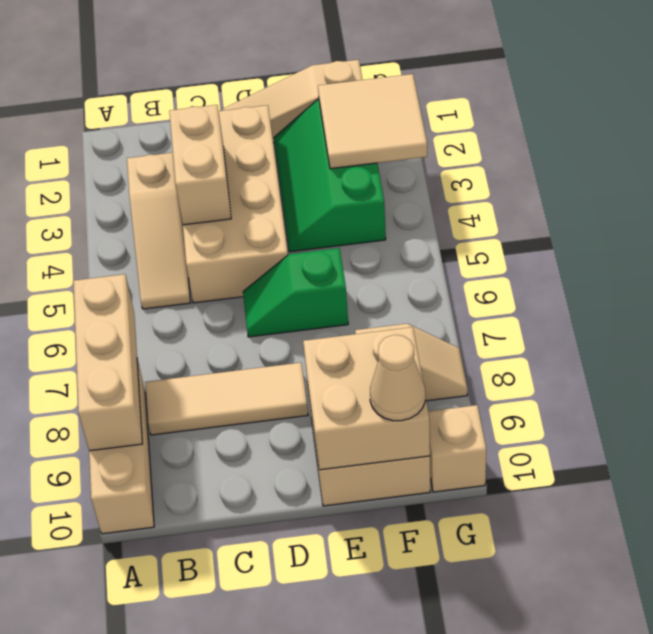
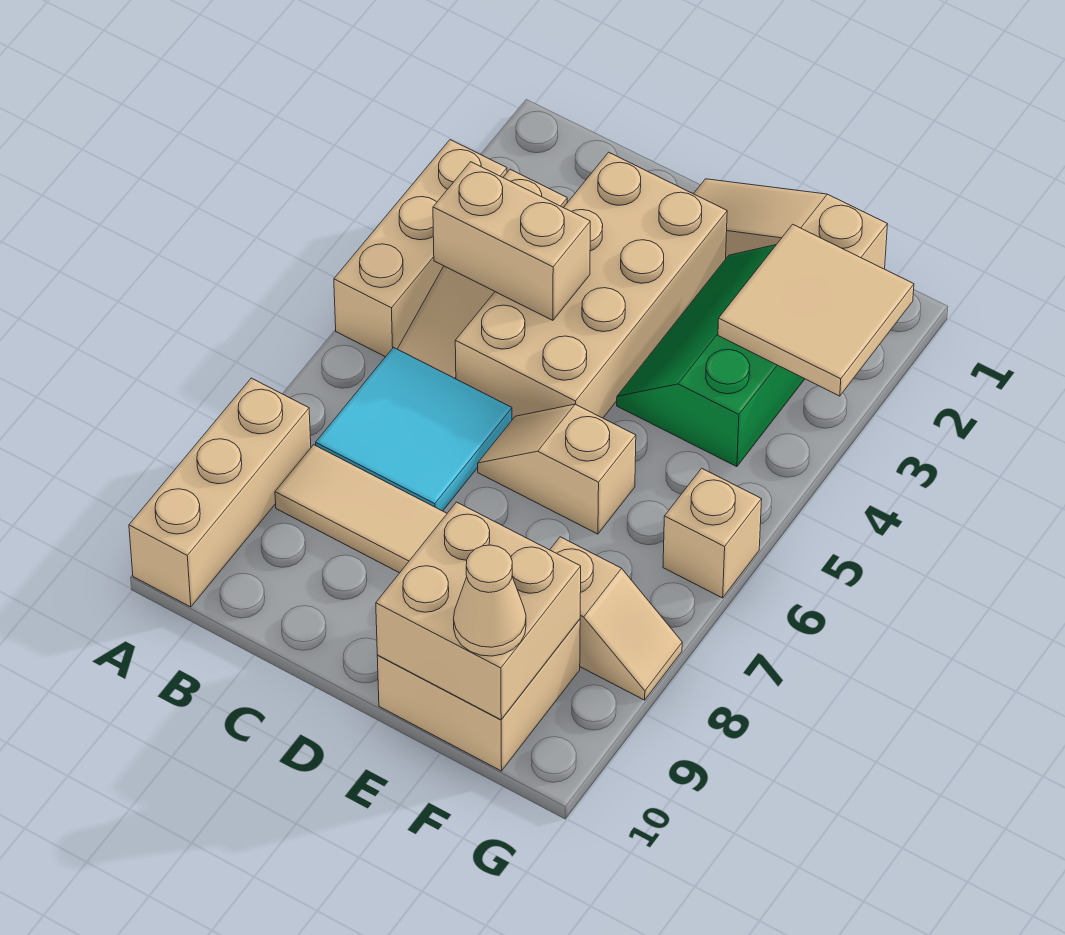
tan brick A7:A9 level 2 -> tan brick A3:A5 level 1
none -> cyan tile B6:C7 level 1
tan brick C3:C4 level 2 -> tan brick B4:C4 level 2
green slope D6:E6 level 1 top E -> tan slope D6:E6 level 1 top E
tan brick G10 level 1 -> tan brick G6 level 1

